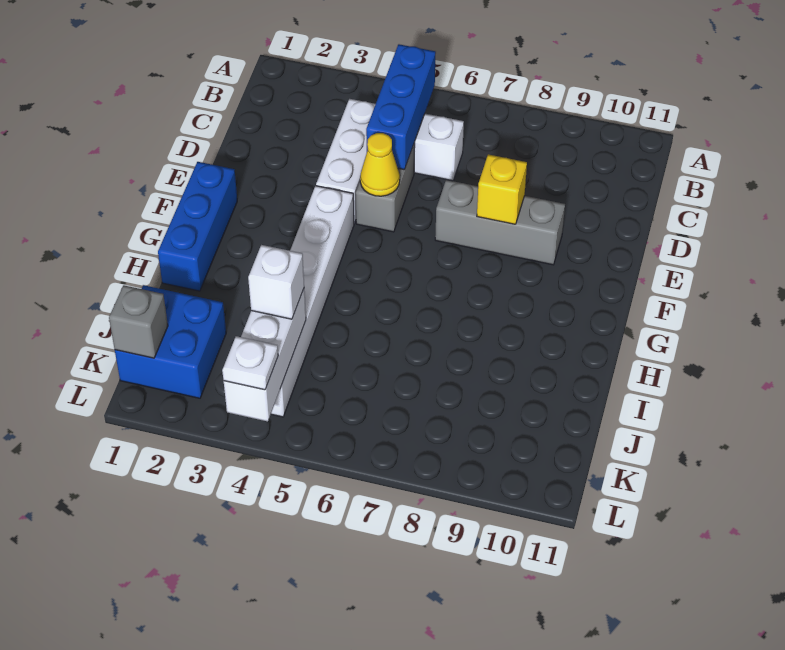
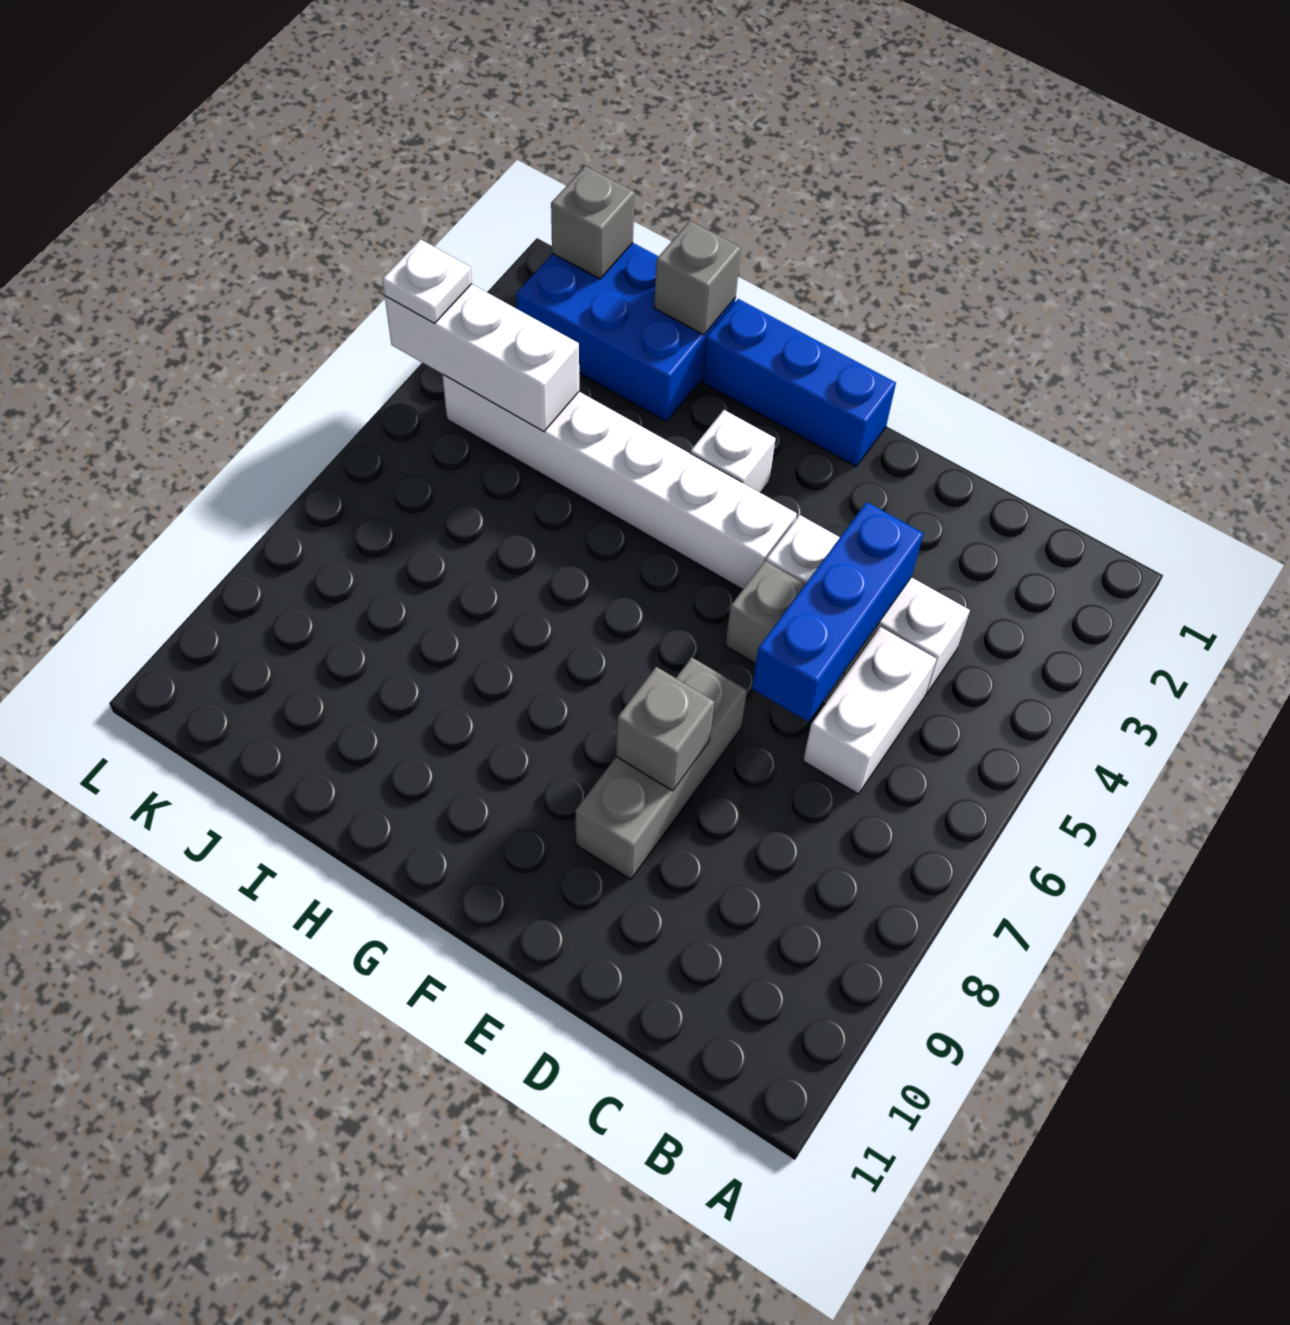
blue brick B5:D5 level 2 -> blue brick D4:D6 level 2
yellow cone E5 level 2 -> none
yellow brick E8 level 2 -> grey brick E8 level 2
none -> grey brick I1 level 2
blue brick J1:K2 level 1 -> blue brick I1:K2 level 1
white brick J4 level 3 -> white brick G3 level 1

